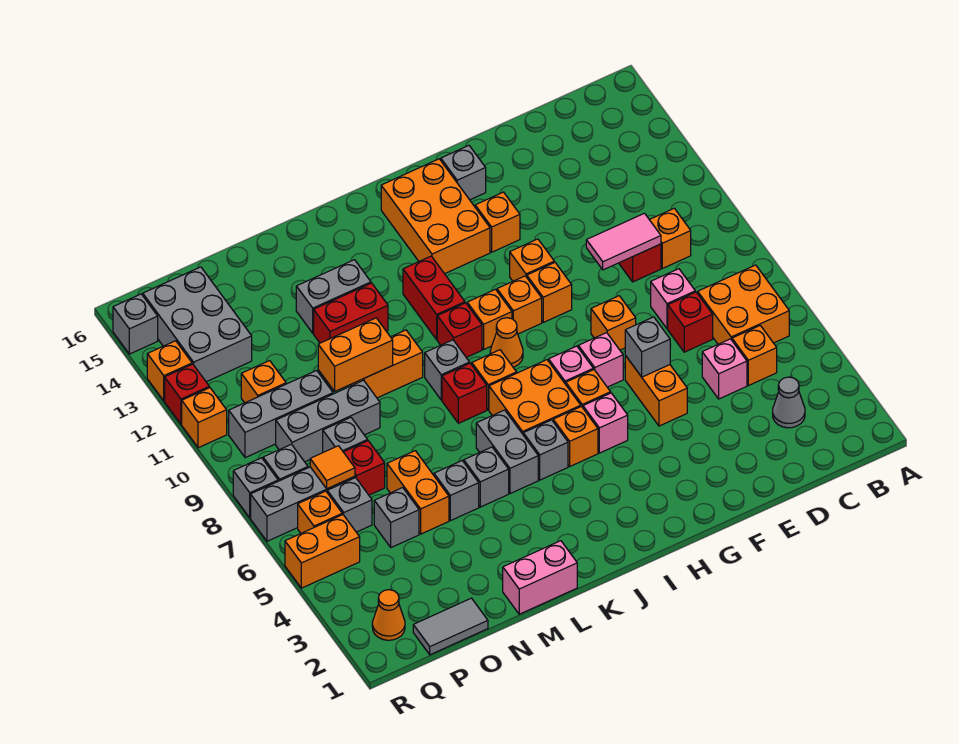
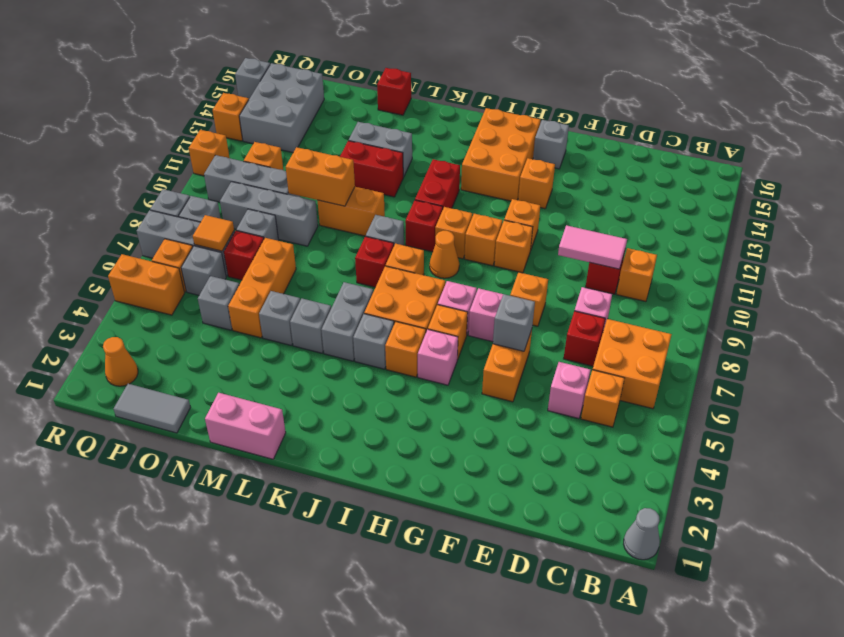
grey cone C3 level 1 -> grey cone A1 level 1
orange brick N5:N6 level 1 -> orange brick N5:N7 level 1
red brick R12 level 1 -> red brick M16 level 1

